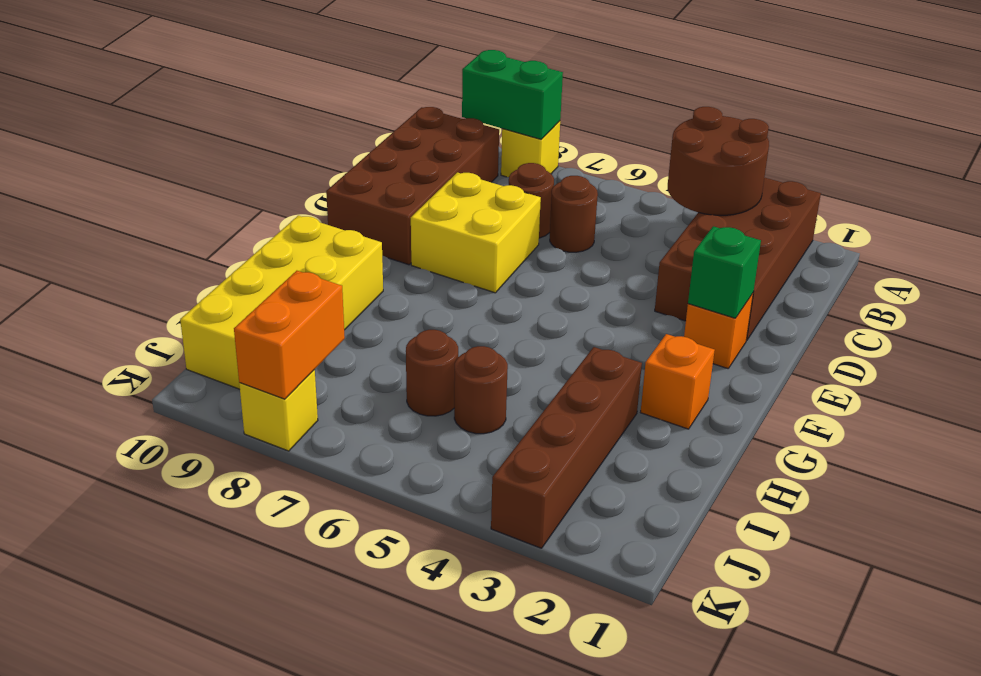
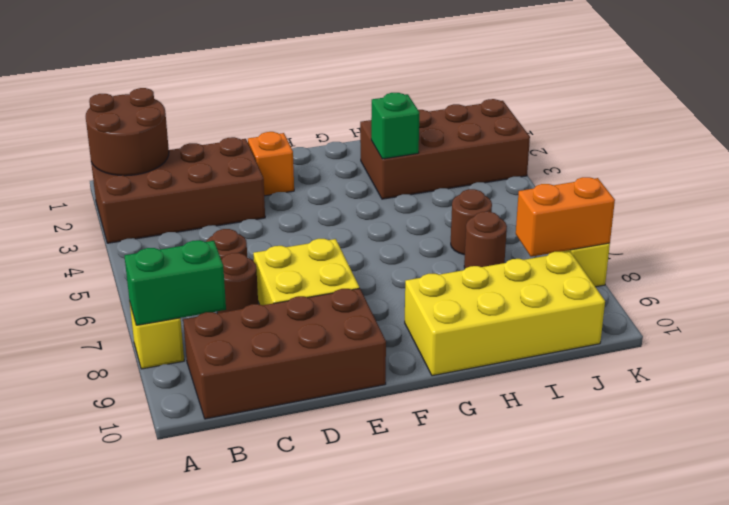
brown round brick A3:B4 level 2 -> brown round brick A1:B2 level 2
green brick A8:A9 level 2 -> green brick A8:B8 level 2
green brick E2 level 2 -> green brick H3 level 2
orange brick G2 level 1 -> none
brown brick H3:K3 level 1 -> brown brick H2:K3 level 1
brown round brick I5 level 1 -> brown round brick I7 level 1

